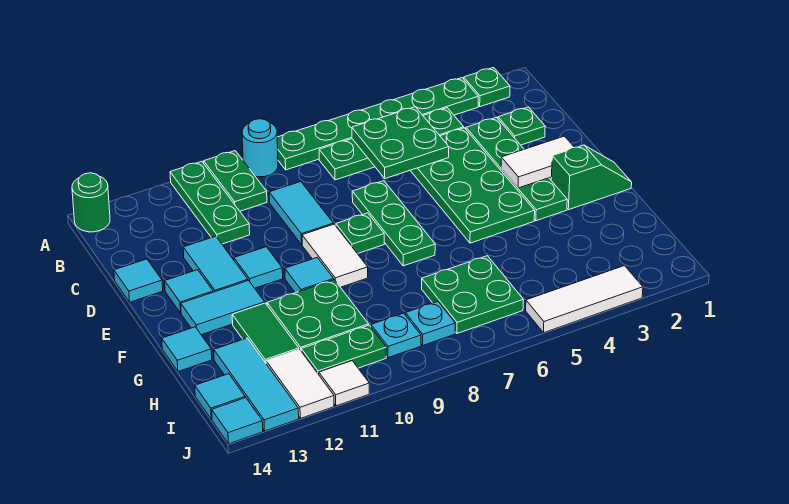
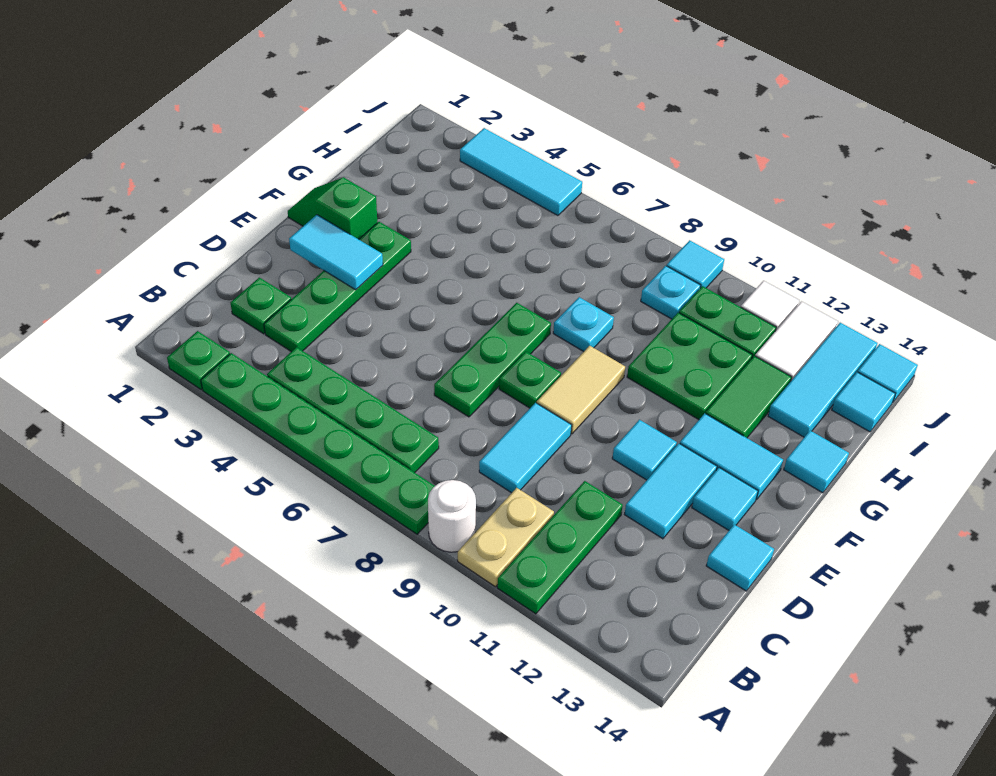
cyan round brick A9 level 1 -> white round brick A9 level 1
green plate A10:B10 level 1 -> tan plate A10:B10 level 1
green round brick A14 level 1 -> none
green plate B5:C6 level 2 -> none
green plate C4:F5 level 1 -> none
white tile E2:E3 level 2 -> cyan tile E2:E3 level 2
white tile E9:F9 level 1 -> tan tile E9:F9 level 1
cyan tile F10 level 1 -> cyan tile J9 level 1
green plate H6:I7 level 1 -> none
cyan plate I8 level 1 -> cyan plate G8 level 1
white tile J3:J5 level 1 -> cyan tile J3:J5 level 1

